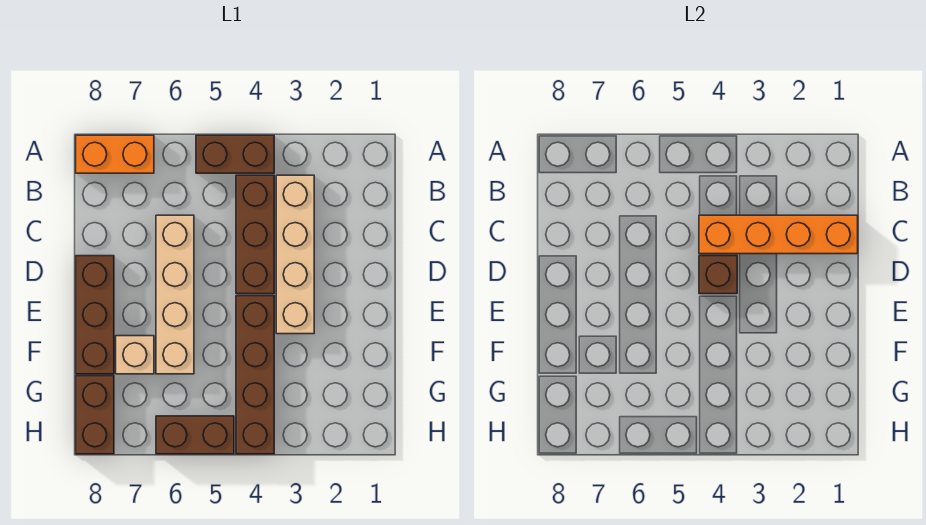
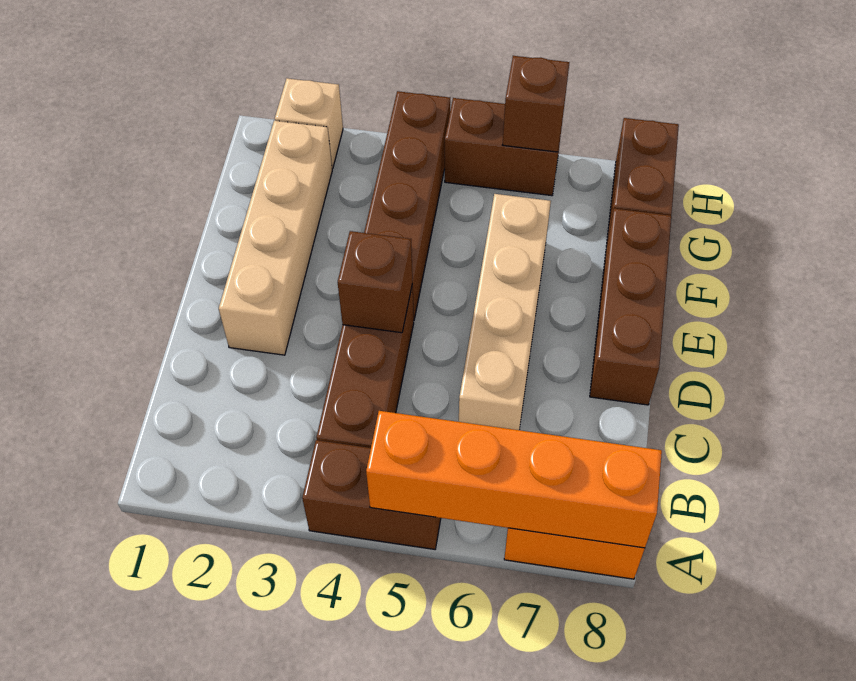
tan brick B3:E3 level 1 -> tan brick D2:G2 level 1
orange brick C1:C4 level 2 -> orange brick A5:A8 level 2
tan brick F7 level 1 -> tan brick H2 level 1
none -> brown brick H6 level 2

